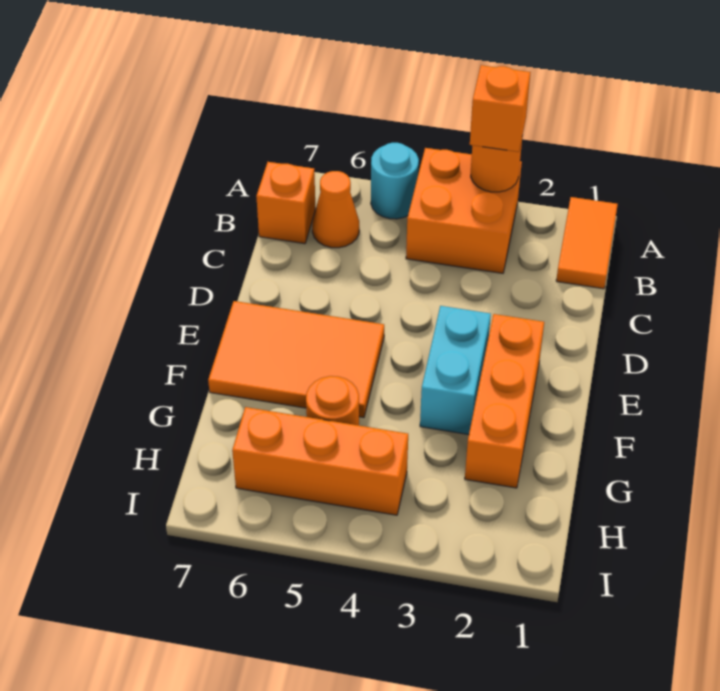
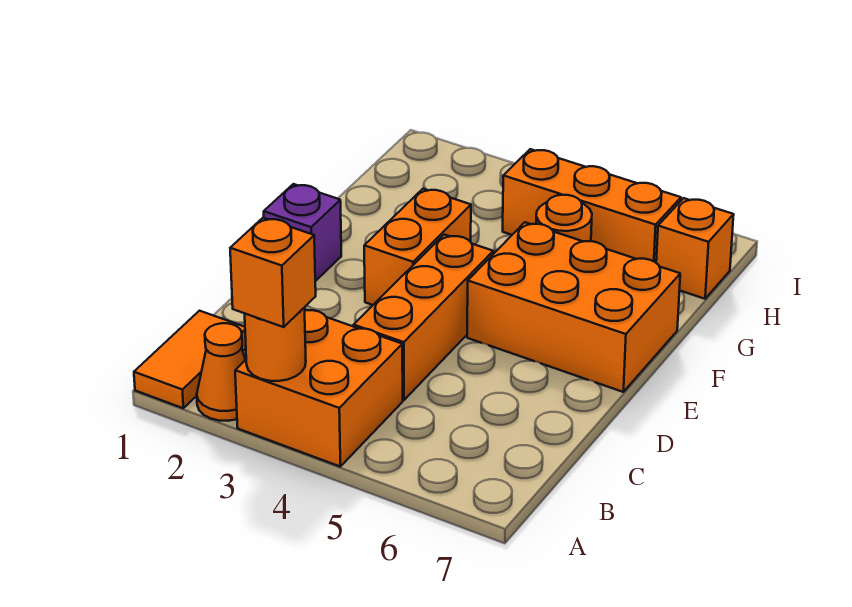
cyan round brick A5 level 1 -> none
orange cone B6 level 1 -> orange cone A2 level 1
orange brick B7 level 1 -> orange brick H7 level 1
none -> purple brick E1 level 1
orange brick E2:G2 level 1 -> orange brick C4:E4 level 1
cyan brick E3:F3 level 1 -> orange brick E3:F3 level 1
orange tile E5:F7 level 1 -> orange brick E5:F7 level 1

